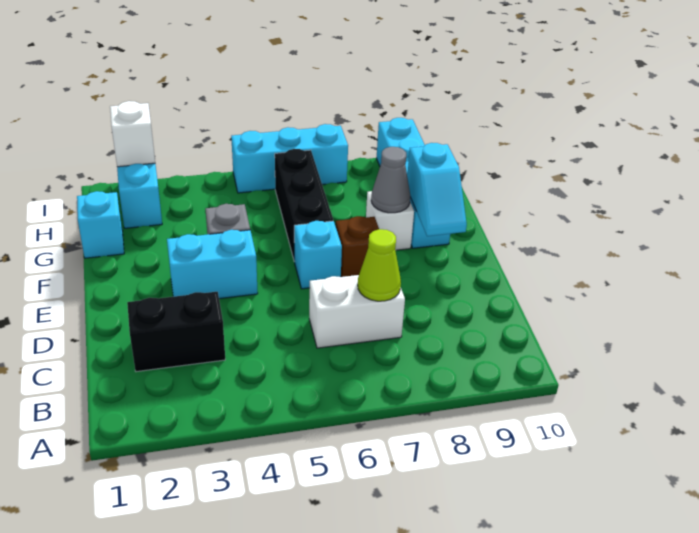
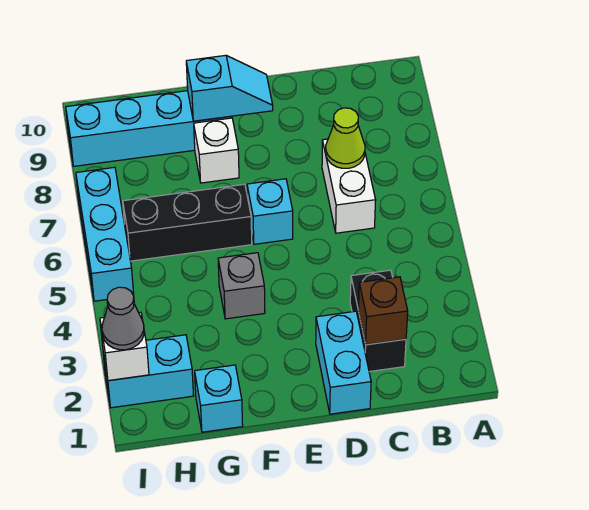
cyan brick E3:E4 level 1 -> cyan brick D1:D2 level 1
brown brick E7 level 1 -> brown brick C2 level 2
grey cone F8 level 2 -> grey cone I2 level 3

